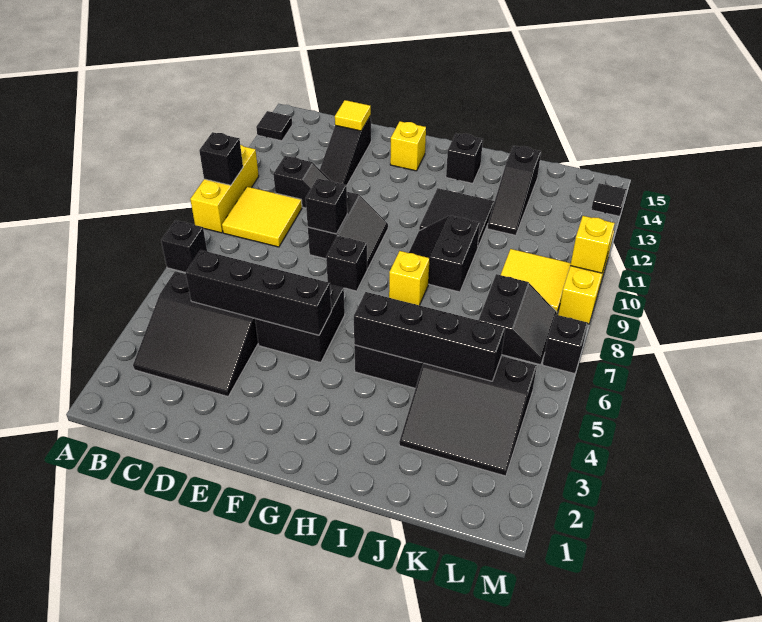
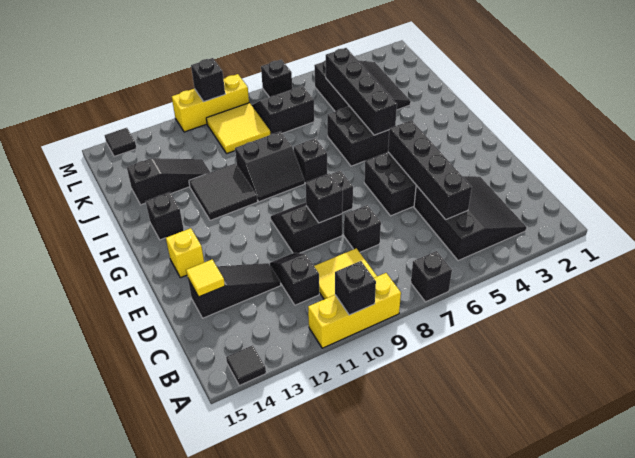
none -> black brick D8 level 1
yellow brick H8 level 1 -> black brick H8 level 1
yellow brick M10 level 2 -> black brick M10 level 2

